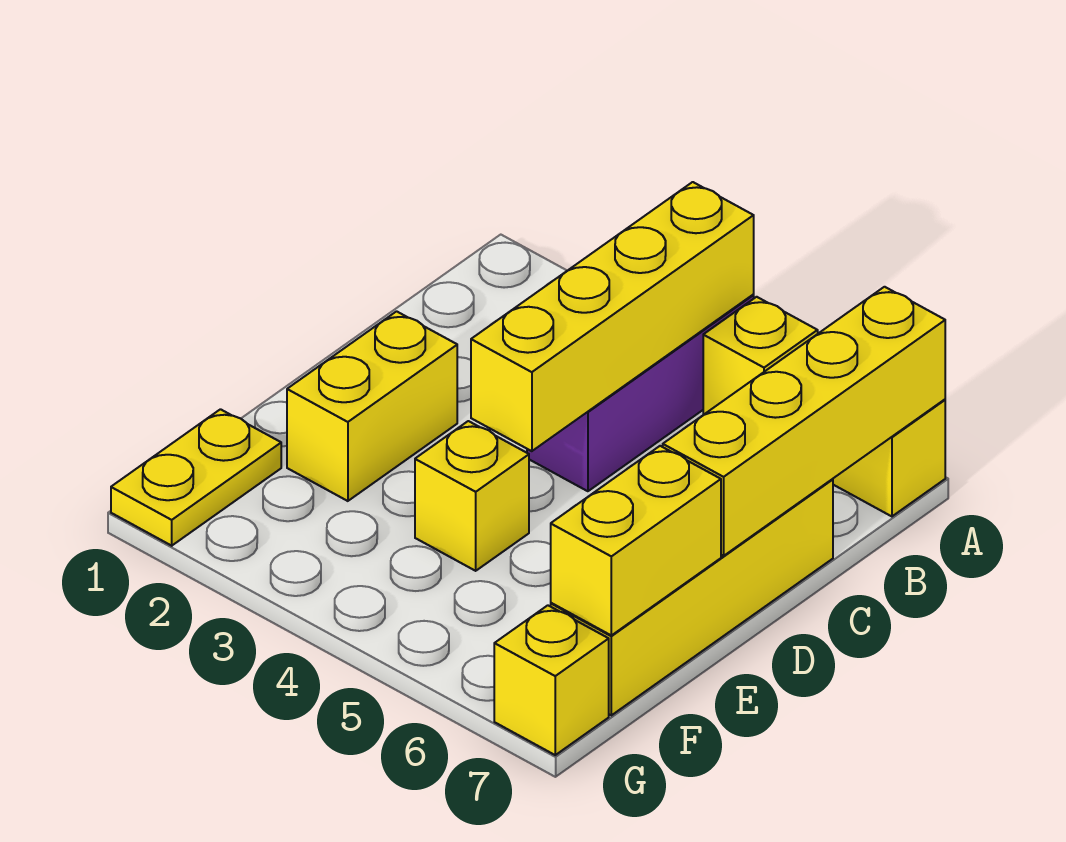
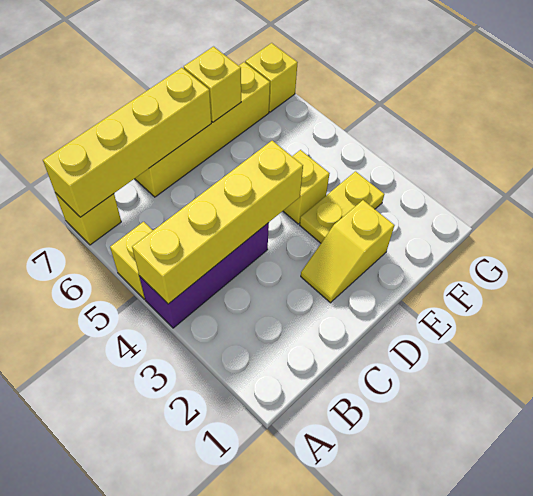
yellow brick D2:E2 level 1 -> yellow slope D2:E2 level 1 top E
yellow brick E7:F7 level 2 -> yellow brick E7 level 2
yellow plate F1:G1 level 1 -> yellow plate E3:F3 level 1

